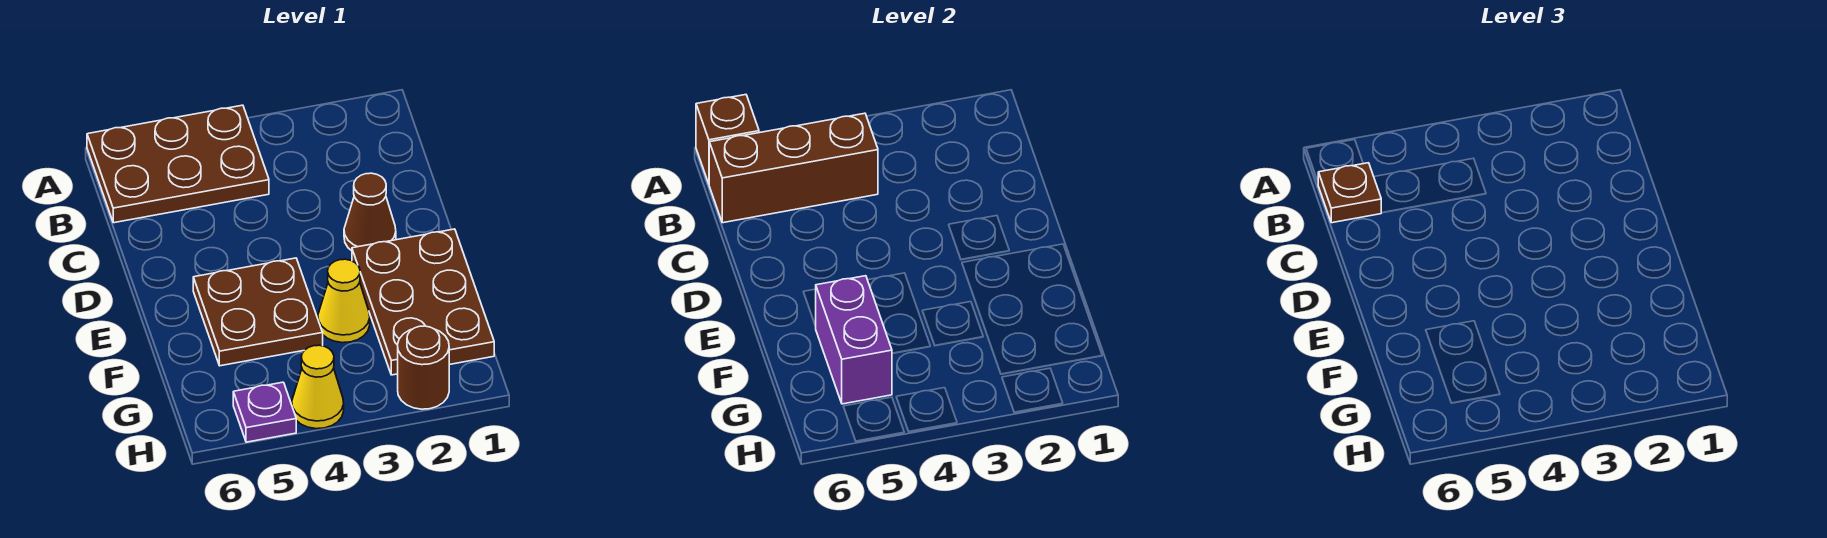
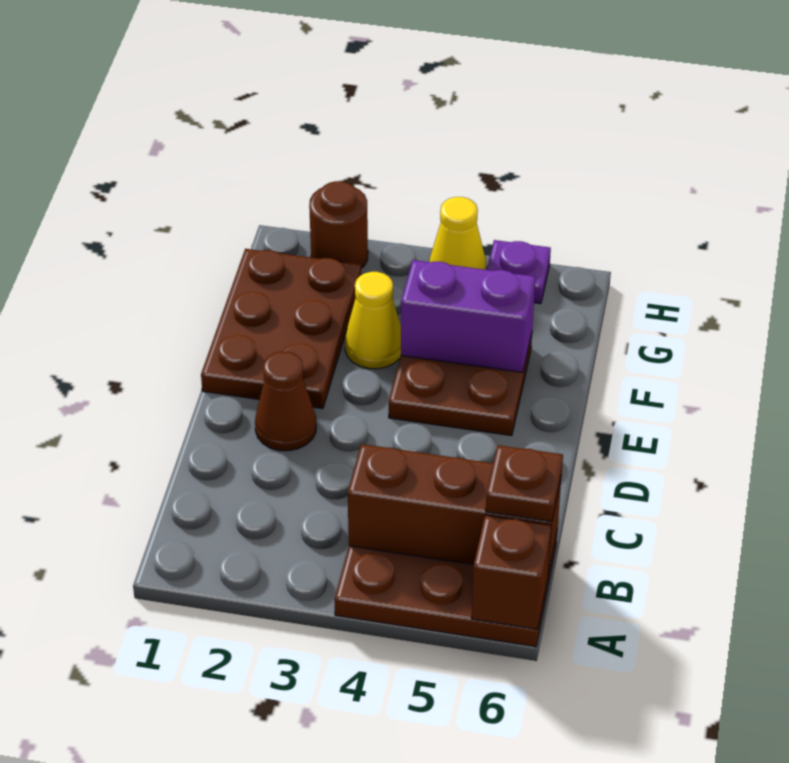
purple brick F5:G5 level 2 -> purple brick F4:F5 level 2

